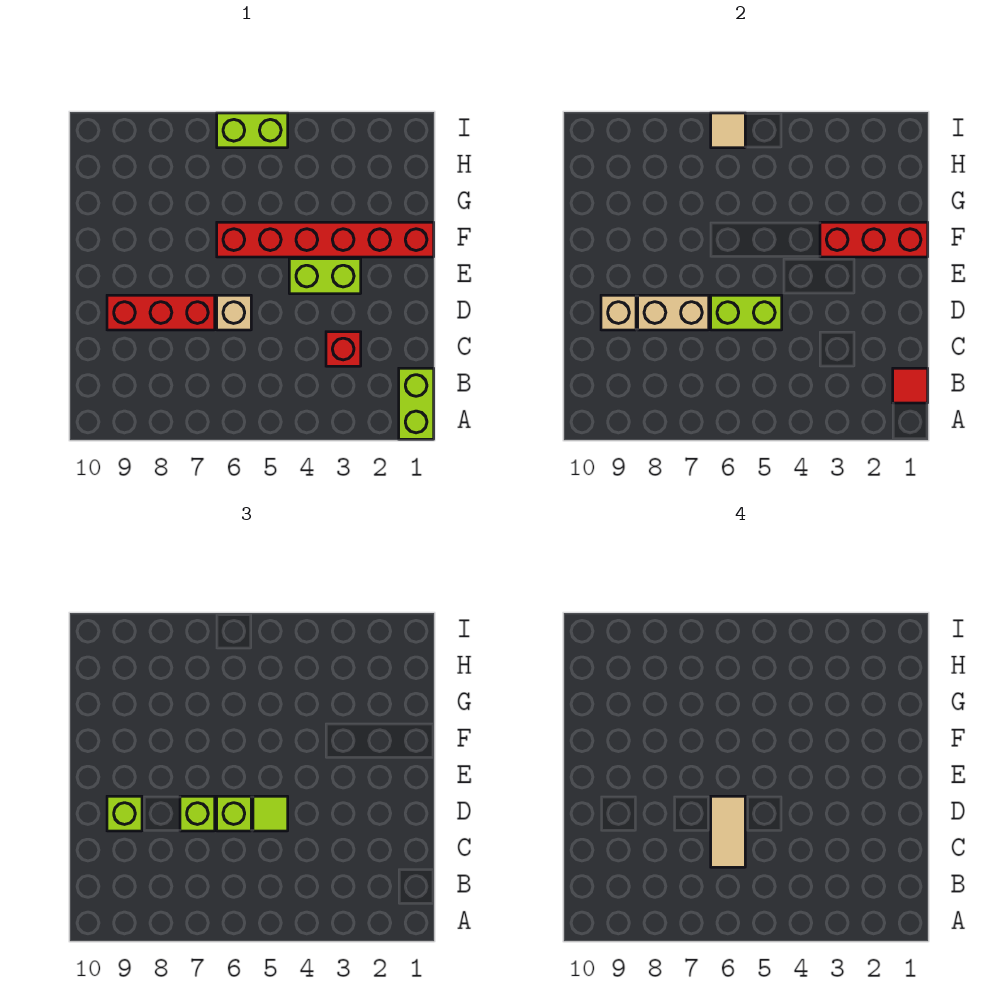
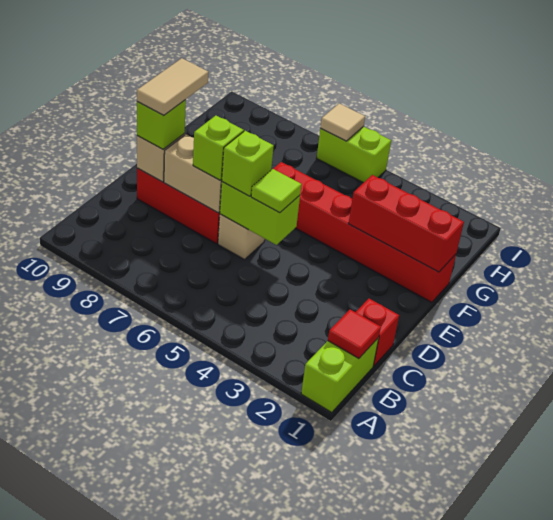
red brick C3 level 1 -> red brick C1 level 1
tan tile C6:D6 level 4 -> tan tile D9:E9 level 4
lime brick E3:E4 level 1 -> none

